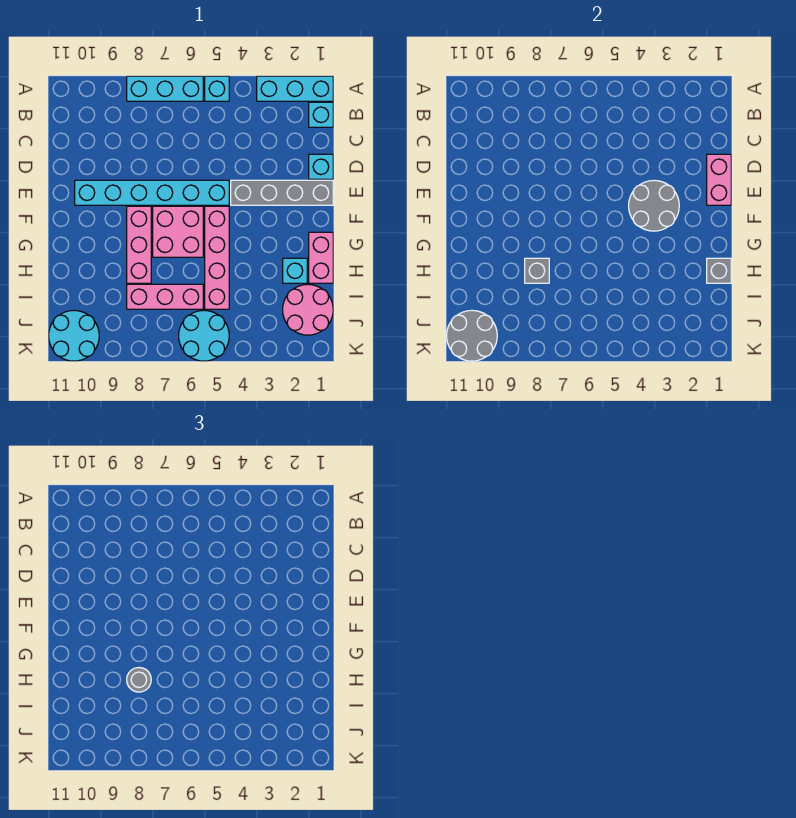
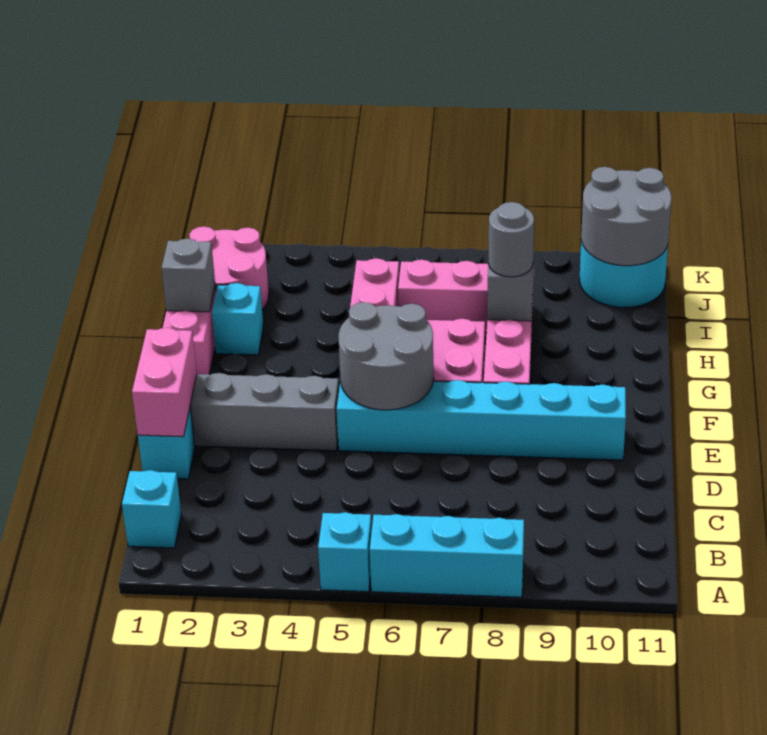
cyan brick A1:A3 level 1 -> none
grey round brick E3:F4 level 2 -> grey round brick E5:F6 level 2
cyan round brick J5:K6 level 1 -> none

